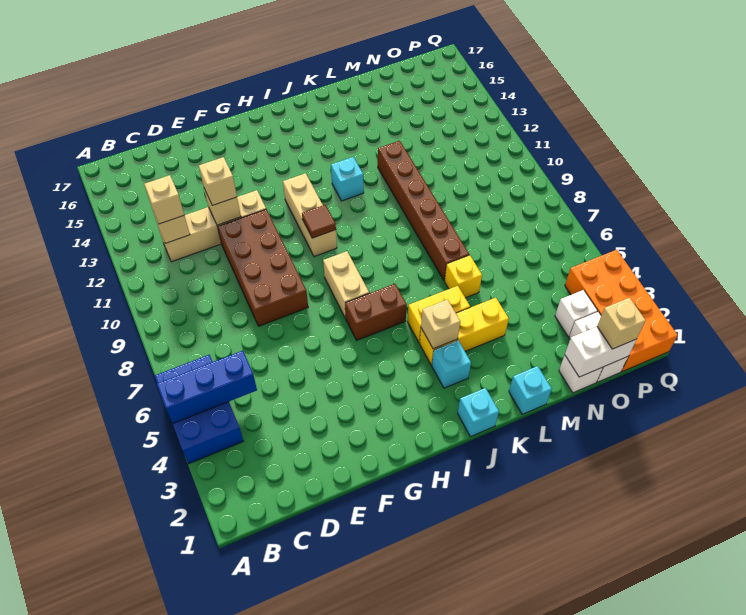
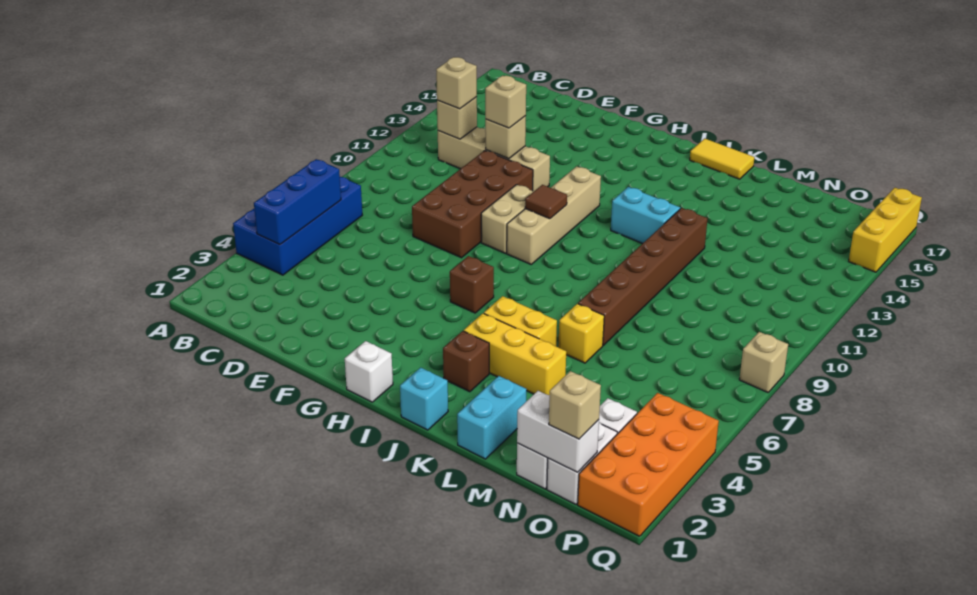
blue brick A4:B6 level 1 -> blue brick A4:B7 level 1
blue brick A5:C5 level 2 -> blue brick B4:B6 level 2
none -> white brick H1 level 1
brown brick H6:I6 level 1 -> brown brick H6 level 1
tan brick H7:H8 level 1 -> tan brick G9:G10 level 1
tan brick H10:H12 level 1 -> tan brick H9:H12 level 1
cyan brick J3 level 1 -> brown brick J3 level 1
tan brick J4 level 2 -> tan brick Q8 level 1
cyan brick J12 level 1 -> cyan brick J12:K12 level 1
none -> yellow tile J17:K17 level 1
cyan brick L1 level 1 -> cyan brick L1:L2 level 1
none -> yellow brick Q15:Q17 level 1

